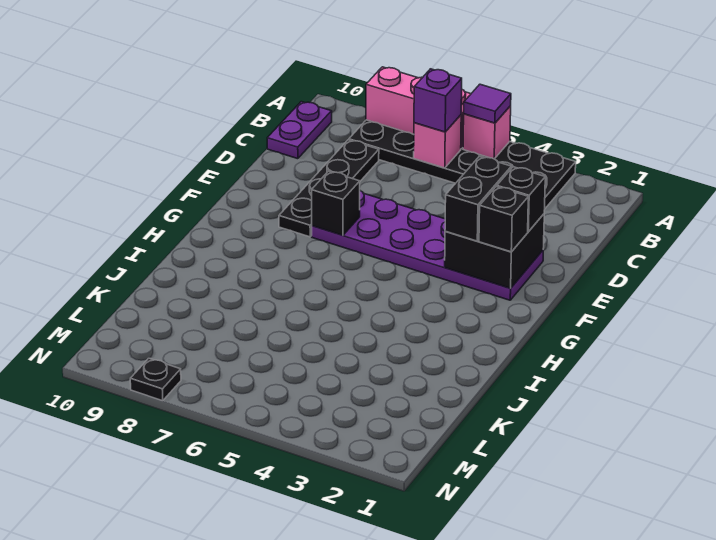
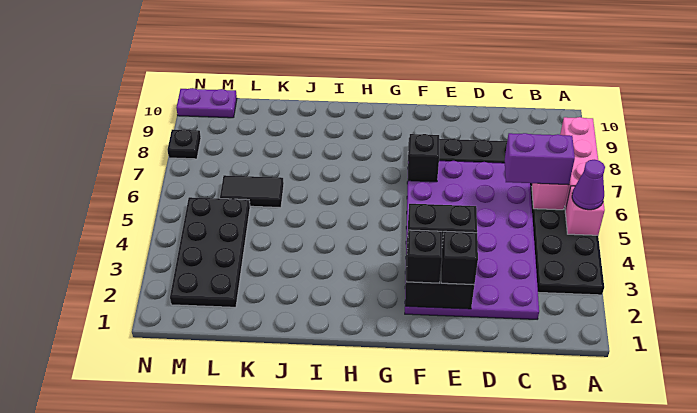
purple tile A5 level 3 -> purple cone A5 level 3
purple brick B6 level 3 -> purple brick B6:C6 level 3
purple plate B10:C10 level 1 -> purple plate M10:N10 level 1
purple plate E2:F7 level 1 -> purple plate C2:F7 level 1
none -> black tile K6:L6 level 1
none -> black plate L2:M5 level 1

